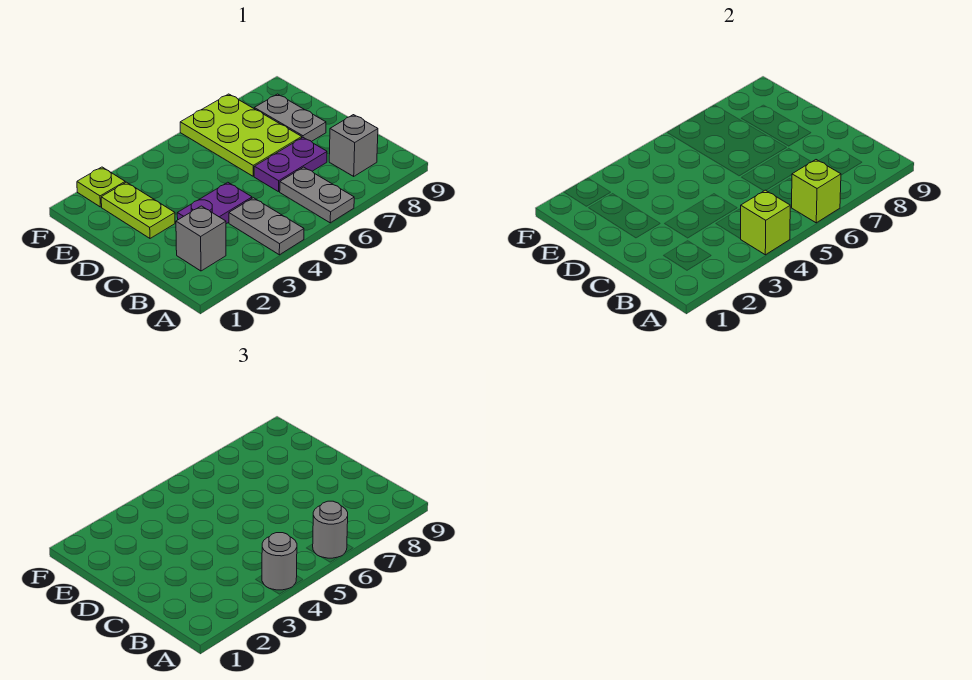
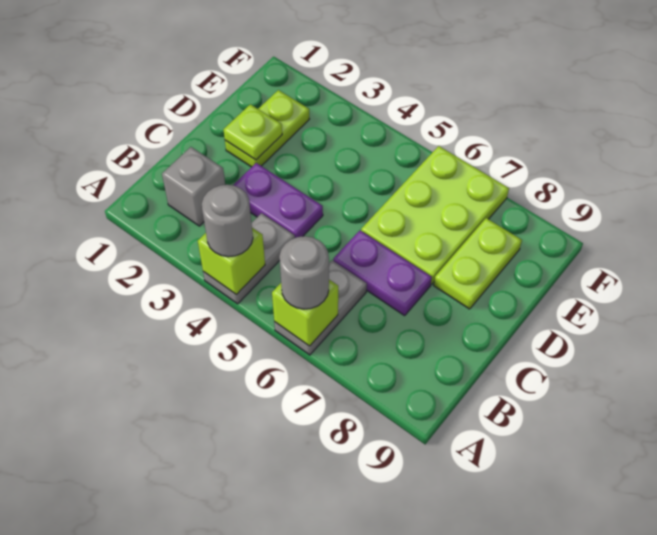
grey brick B8 level 1 -> none
grey plate D8:E8 level 1 -> lime plate D8:E8 level 1
lime plate F2 level 1 -> lime plate D2 level 2

